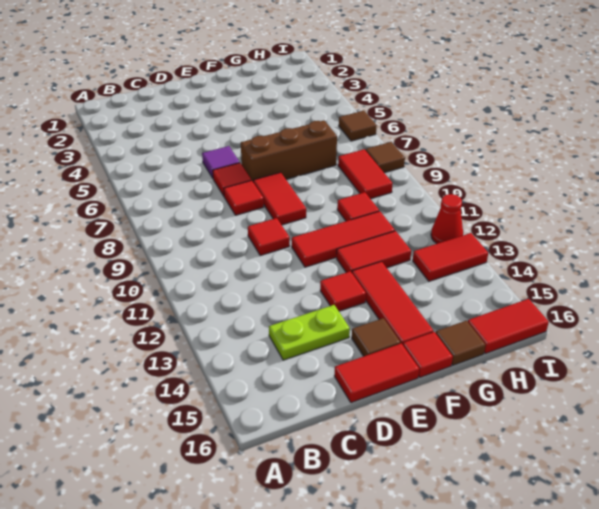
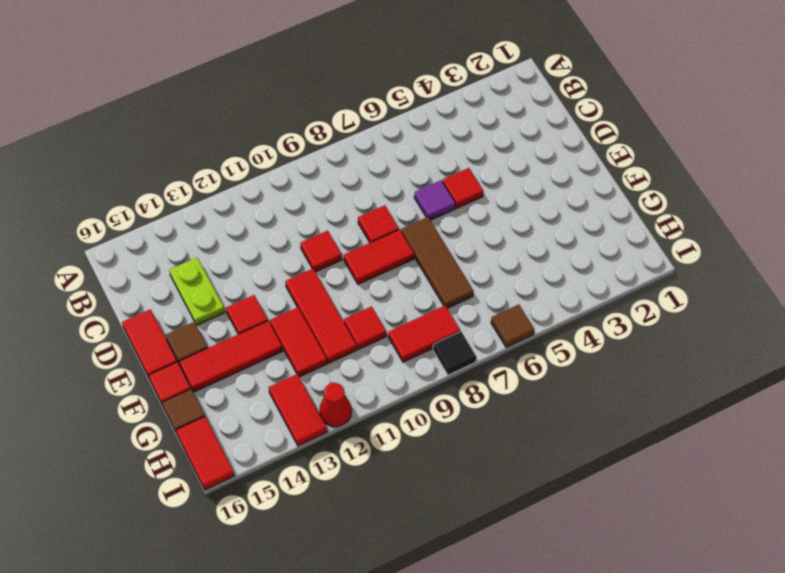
red tile D7 level 1 -> red tile D5 level 1
brown brick E7:G7 level 1 -> brown tile E7:G7 level 1
brown tile I8 level 1 -> black tile I8 level 1

